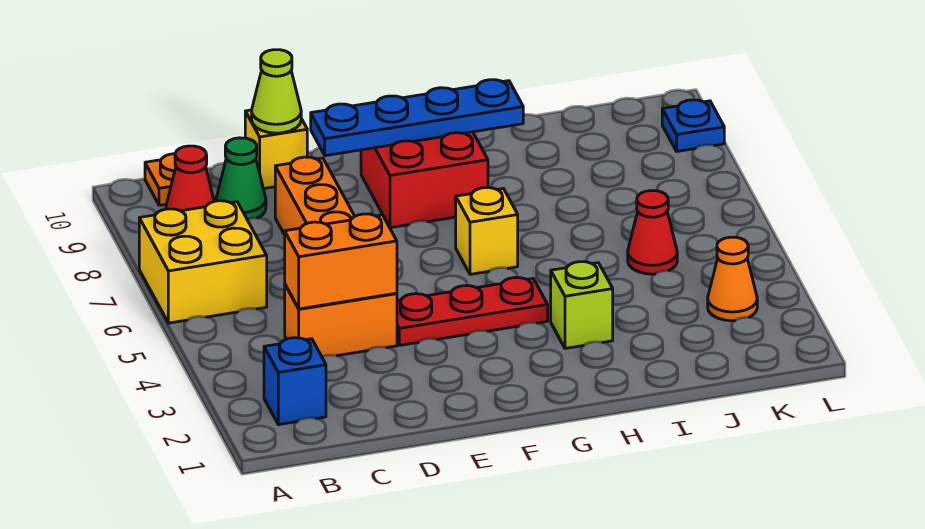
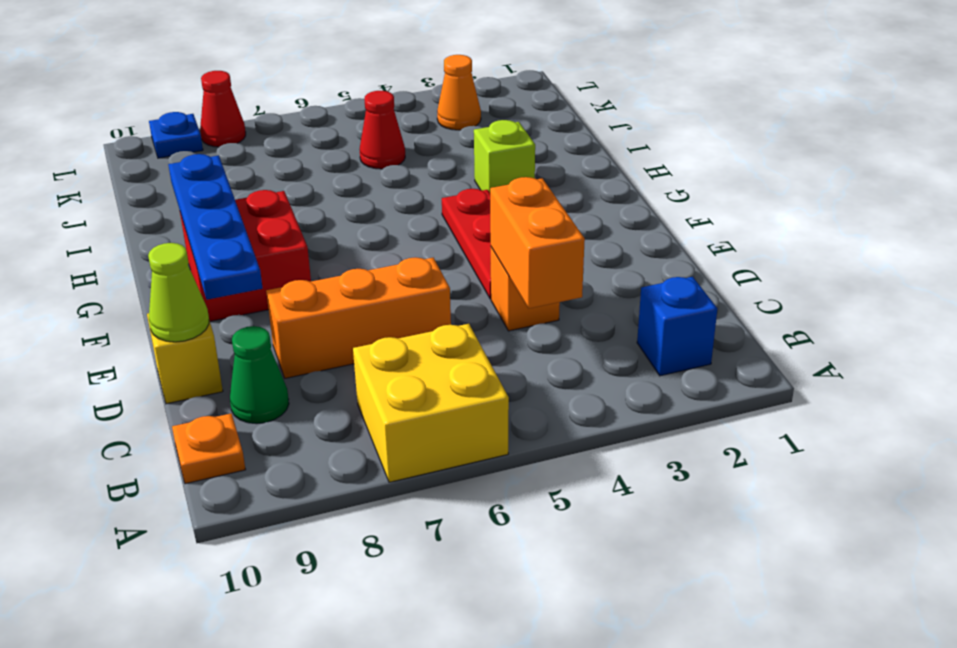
red cone B9 level 1 -> red cone L8 level 1
orange brick C4:D4 level 1 -> orange brick D4 level 1
yellow brick G6 level 1 -> none

